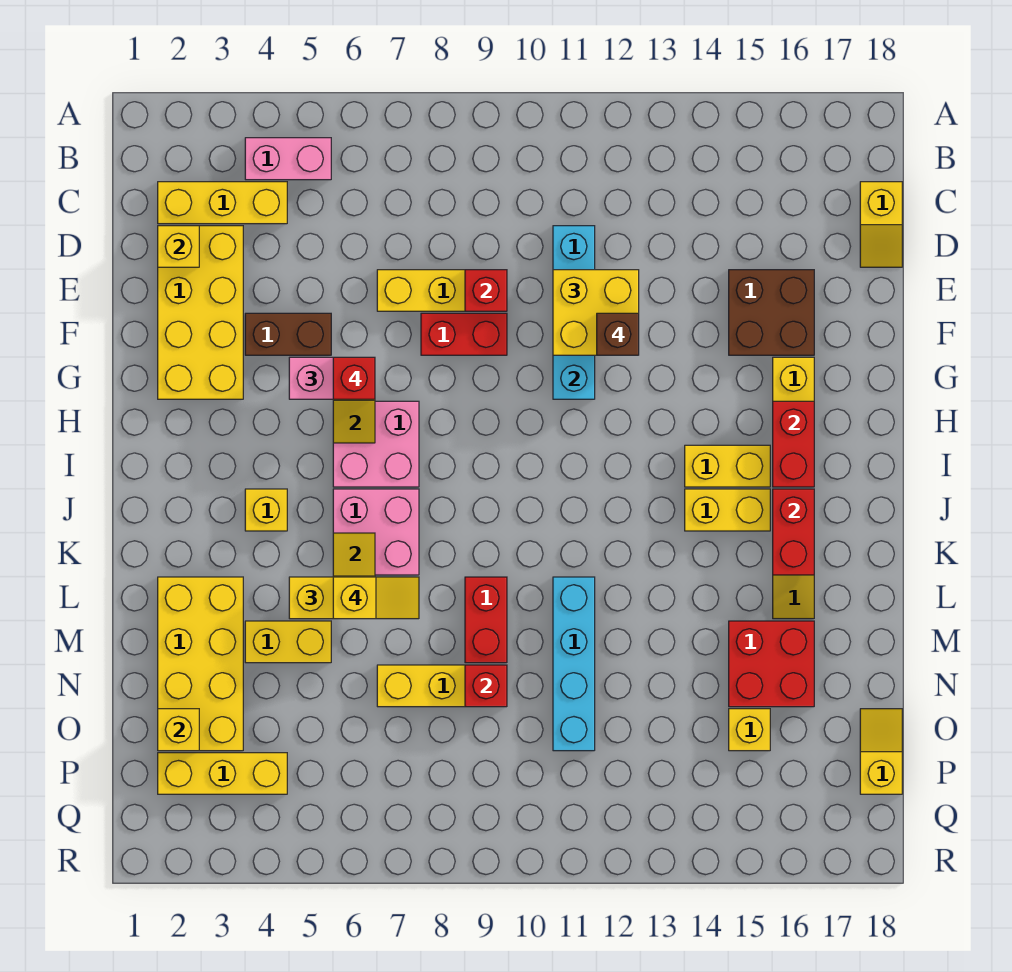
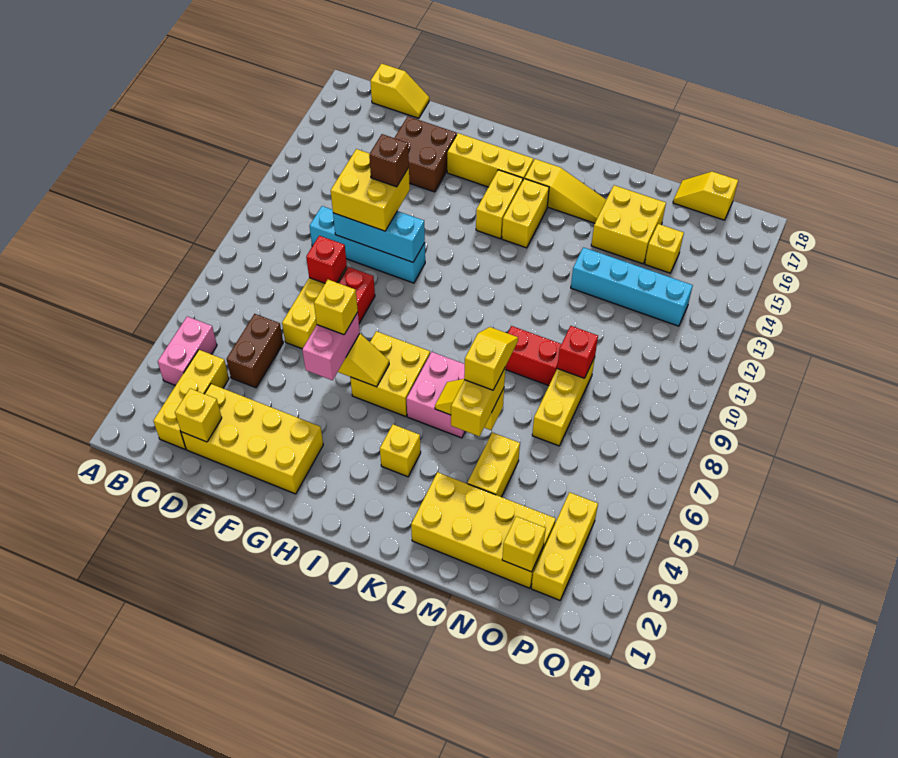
brown brick F4:F5 level 1 -> brown brick D5:D6 level 1
red brick G6 level 4 -> yellow brick G6 level 4
pink brick H6:I7 level 1 -> yellow brick H6:I7 level 1
red brick H16:I16 level 2 -> none
red brick J16:K16 level 2 -> none
cyan brick L11:O11 level 1 -> cyan brick M13:P13 level 1
red brick M15:N16 level 1 -> yellow brick M15:N16 level 1

